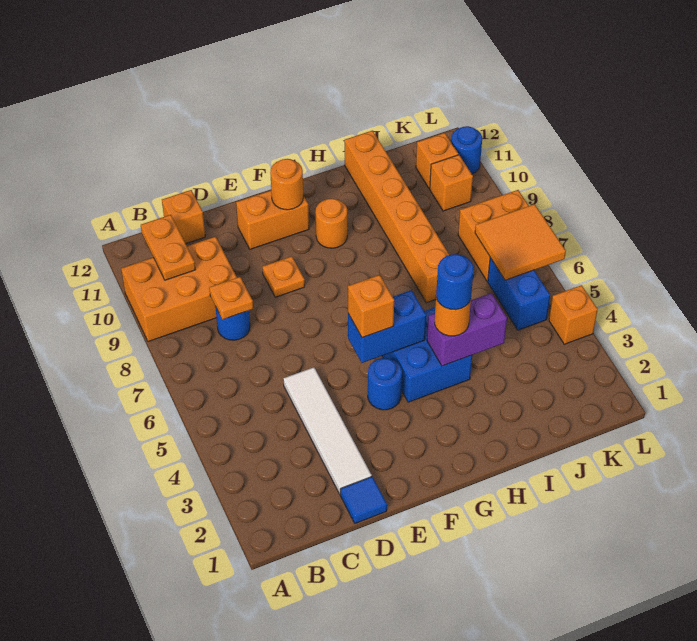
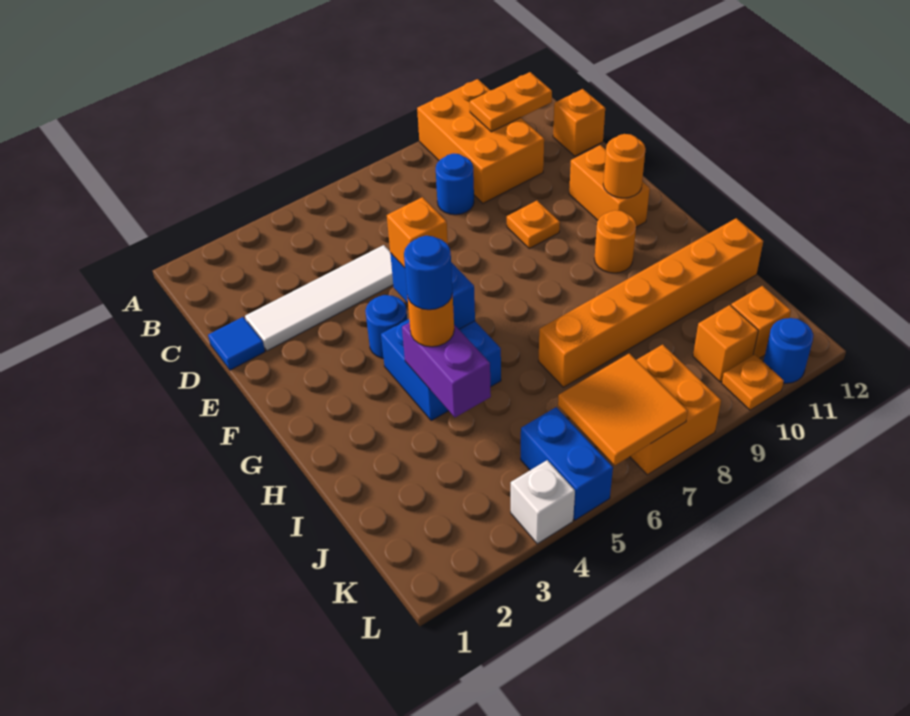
orange plate C8 level 2 -> orange plate L10 level 1
blue brick K5:K6 level 1 -> blue brick K5:L5 level 1
orange brick L4 level 1 -> white brick L4 level 1

